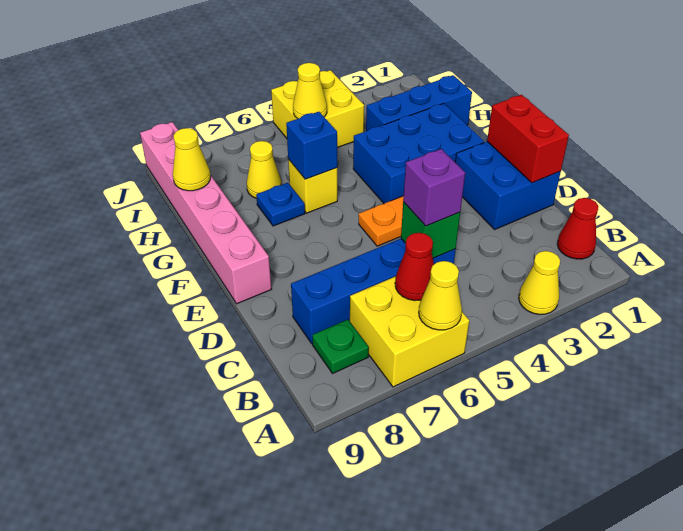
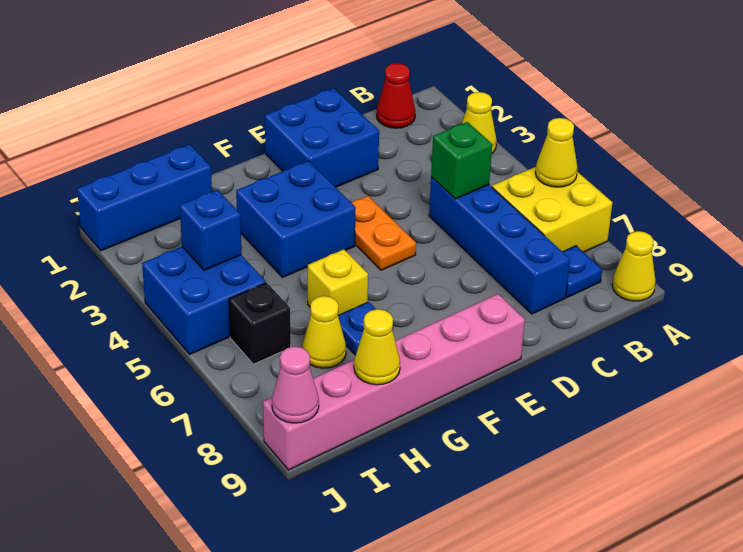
red cone B6 level 2 -> none
green plate B8 level 1 -> blue plate B8 level 1
purple brick C5 level 3 -> none
red brick D1:E1 level 2 -> none
blue brick F2:G4 level 1 -> blue brick F3:G4 level 1
blue brick G6 level 2 -> blue brick I4 level 2
blue brick H1:H3 level 1 -> blue brick H1:J1 level 1
yellow brick I4:J5 level 1 -> blue brick I4:J5 level 1
yellow cone I5 level 2 -> yellow cone A9 level 1
none -> black brick I6 level 1
none -> pink cone J9 level 2

